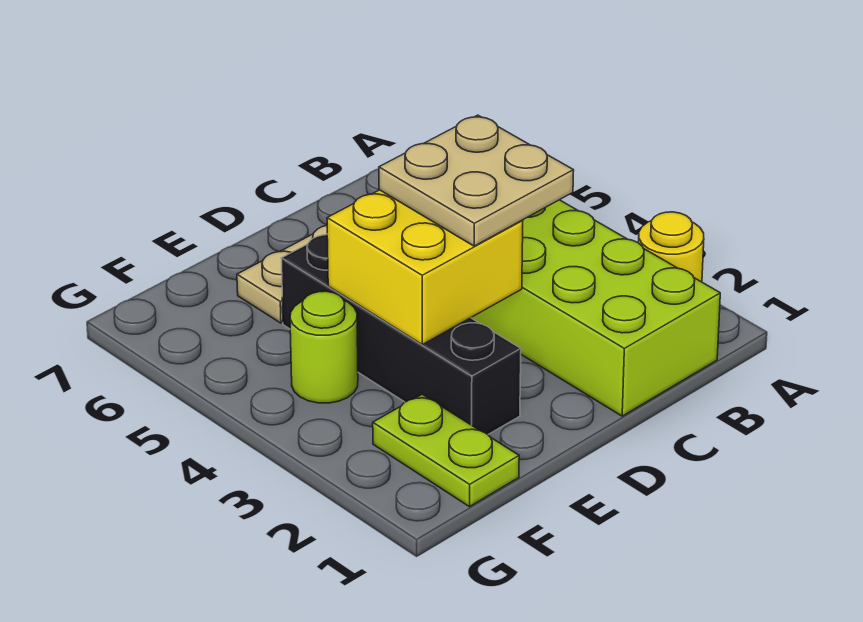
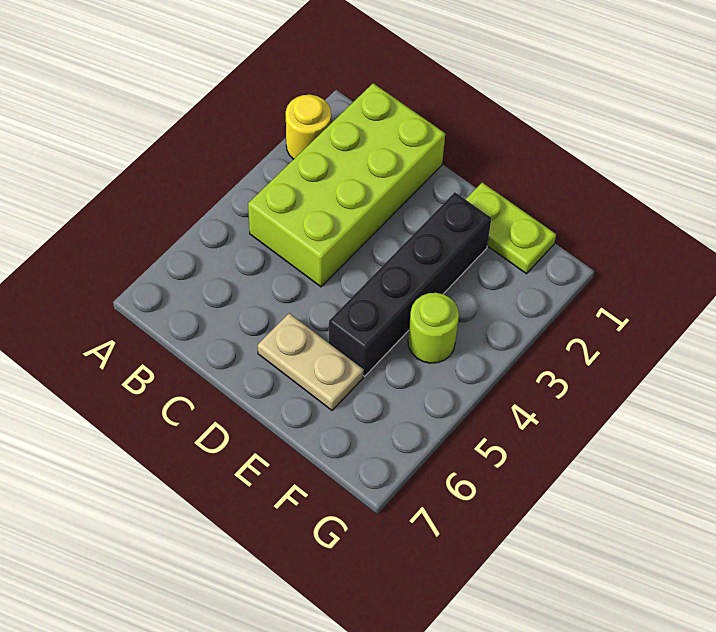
tan plate C3:D4 level 3 -> none
yellow brick D3:E4 level 2 -> none
lime plate F1:F2 level 1 -> lime plate E1:F1 level 1

